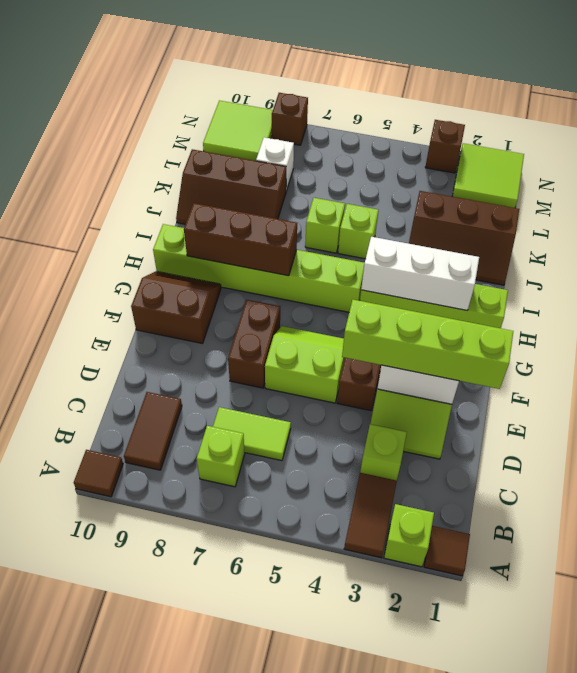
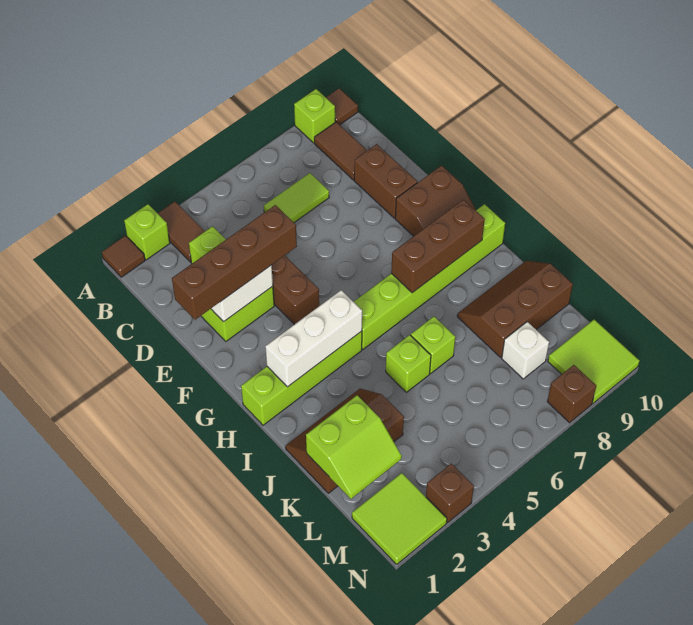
lime brick B7 level 1 -> lime brick A9 level 1
lime brick E1:E4 level 3 -> brown brick E1:E4 level 3
lime slope E5:F6 level 1 top E -> lime slope K1:L2 level 2 top K
brown brick E7:F7 level 1 -> brown brick D9:E9 level 1

